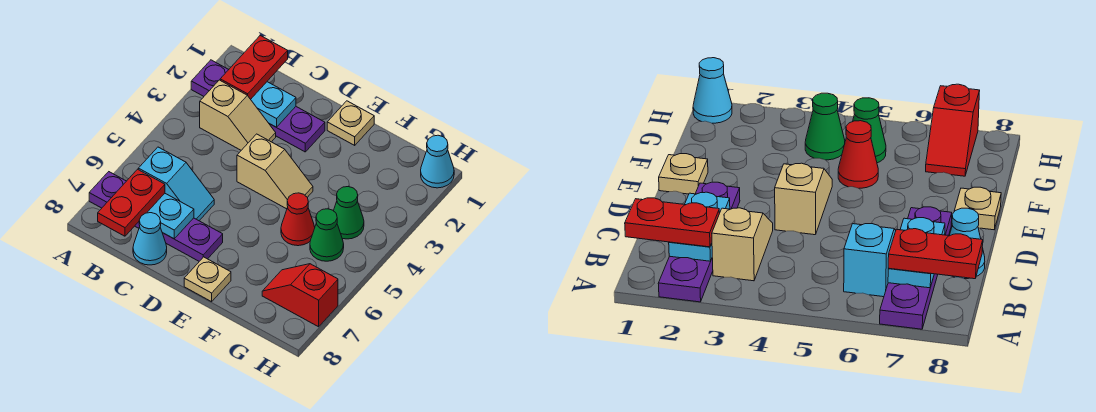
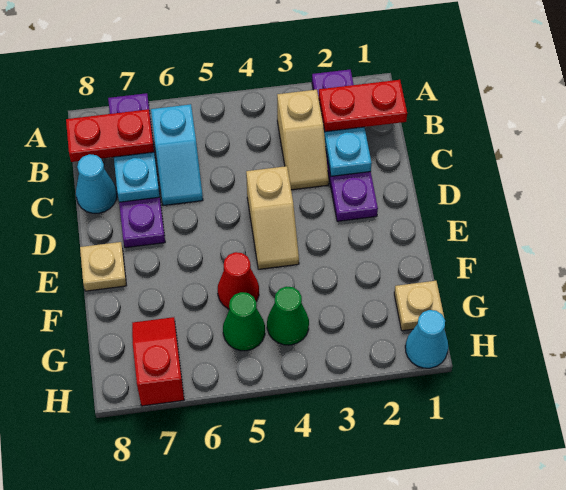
tan plate E1 level 1 -> tan plate G1 level 1

